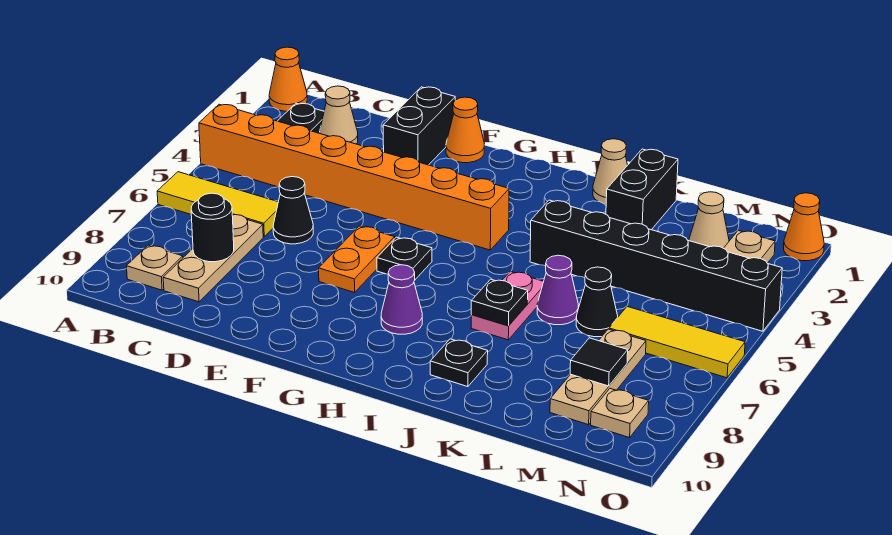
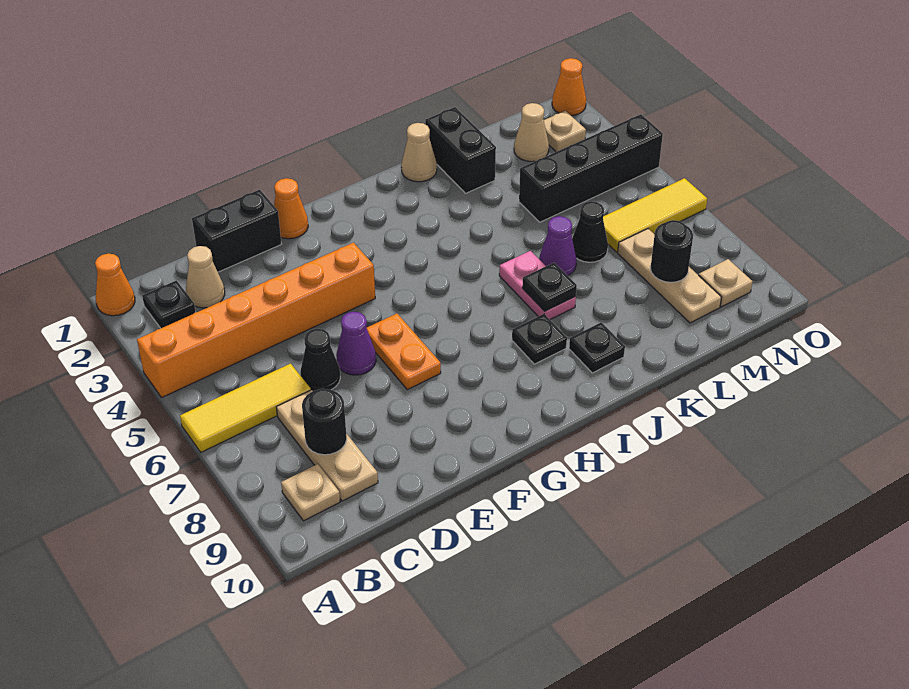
orange brick A4:H4 level 1 -> orange brick A4:F4 level 1
black brick E1:E2 level 1 -> black brick D1:E1 level 1
black plate G6 level 1 -> black plate I8 level 1
purple cone H8 level 1 -> purple cone E6 level 1
black brick J4:O4 level 1 -> black brick L4:O4 level 1
black tile M8 level 2 -> black round brick M8 level 2

